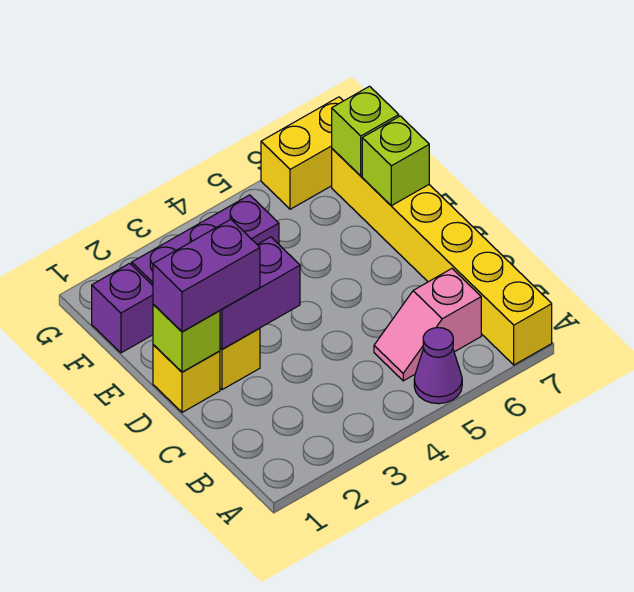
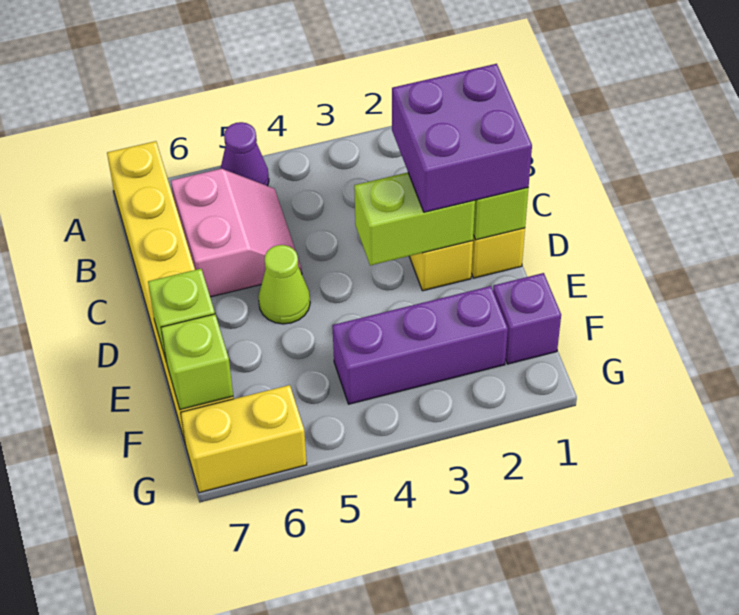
pink slope B5:B6 level 1 top 6 -> pink slope B5:C6 level 1 top 6
purple brick D1:D2 level 3 -> purple brick C1:D2 level 3
purple brick D2:D3 level 2 -> lime brick D2:D3 level 2
none -> lime cone D5 level 1

